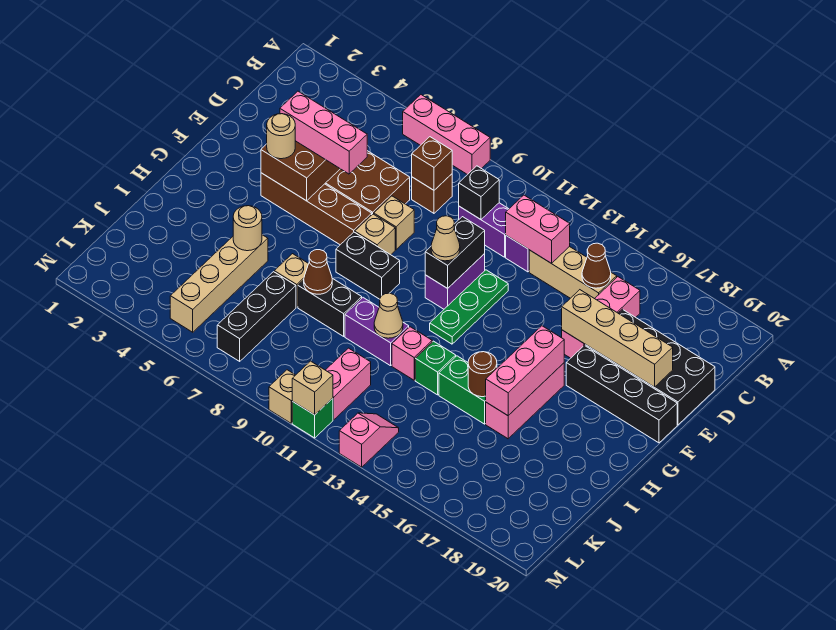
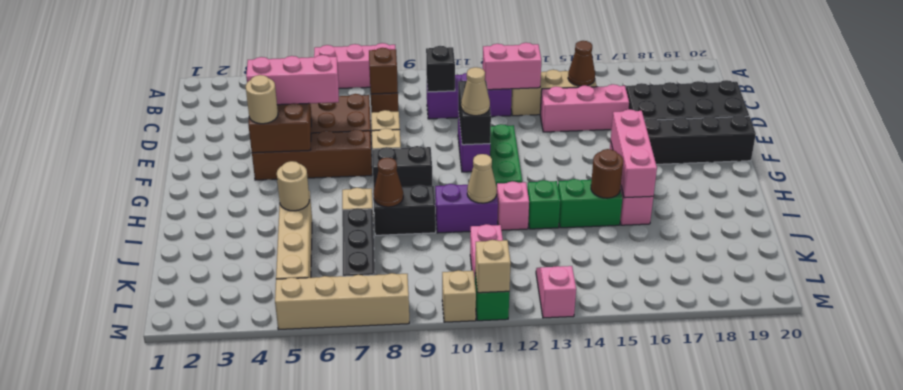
pink brick C16:E16 level 1 -> pink brick D14:D16 level 1
tan brick E16:E19 level 2 -> tan brick M5:M8 level 1

